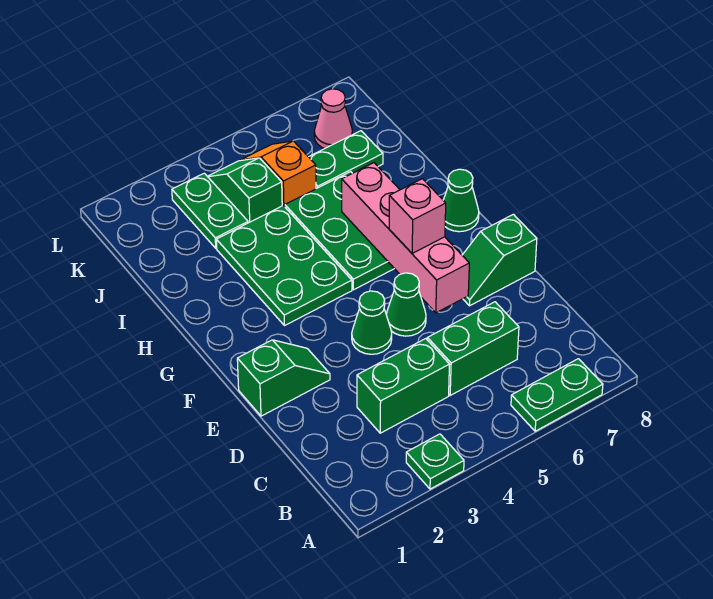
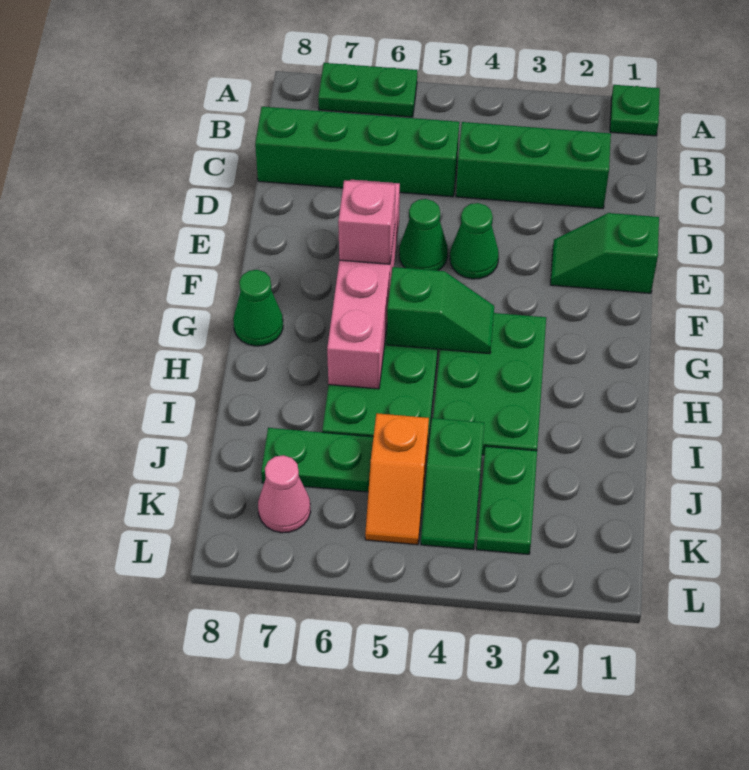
green plate A3 level 1 -> green plate A1 level 1
green brick C3:C4 level 1 -> green brick C2:C4 level 1
green brick C5:C6 level 1 -> green brick C5:C8 level 1
green slope E7:E8 level 1 top 8 -> green slope G4:G5 level 2 top 5

